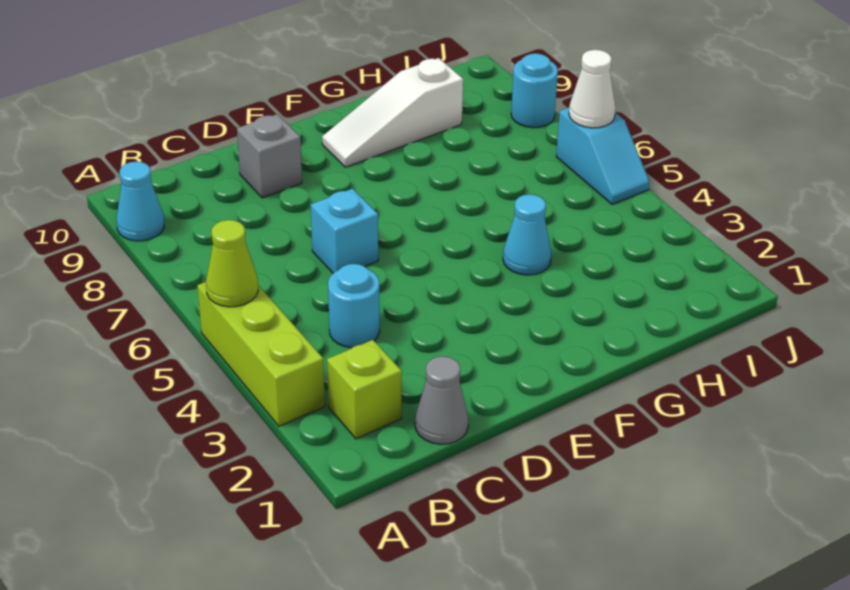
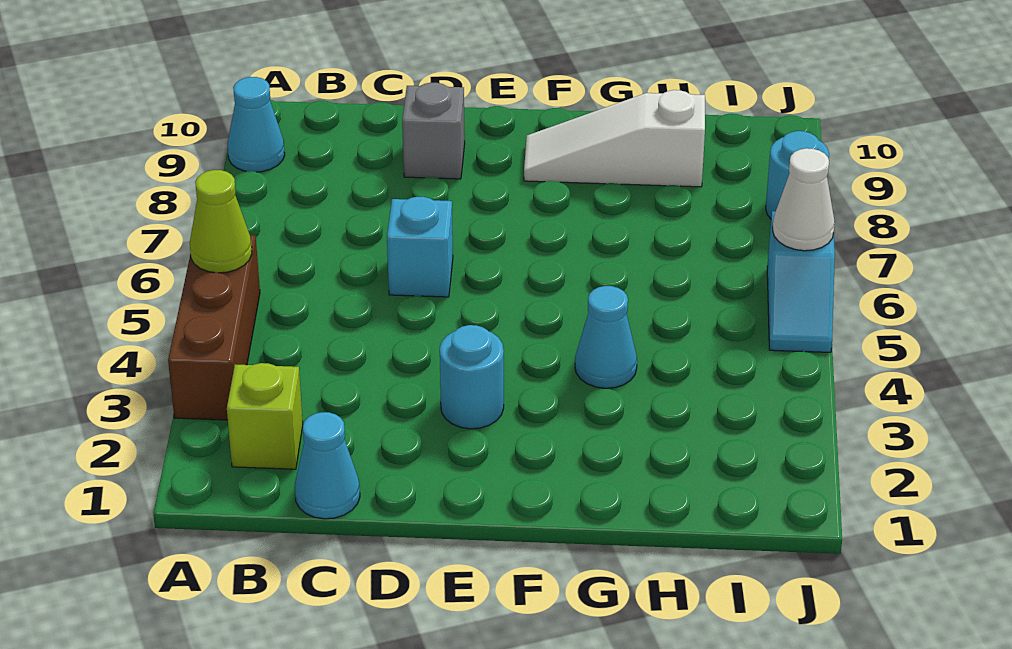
lime brick A3:A5 level 1 -> brown brick A3:A5 level 1
grey cone C1 level 1 -> cyan cone C1 level 1
cyan round brick C4 level 1 -> cyan round brick E3 level 1

